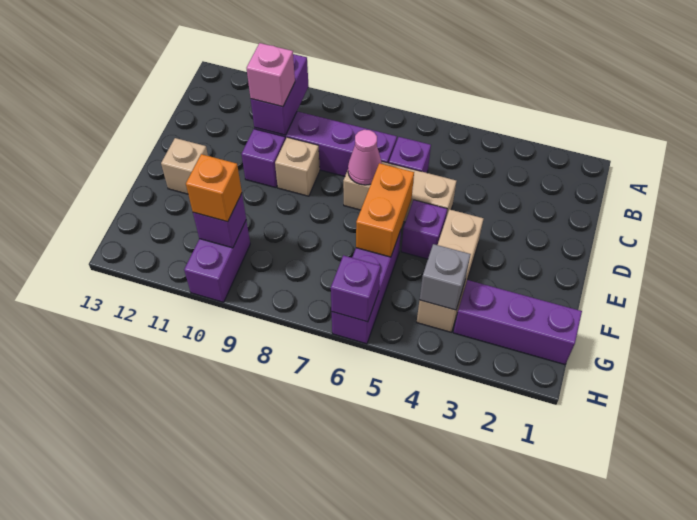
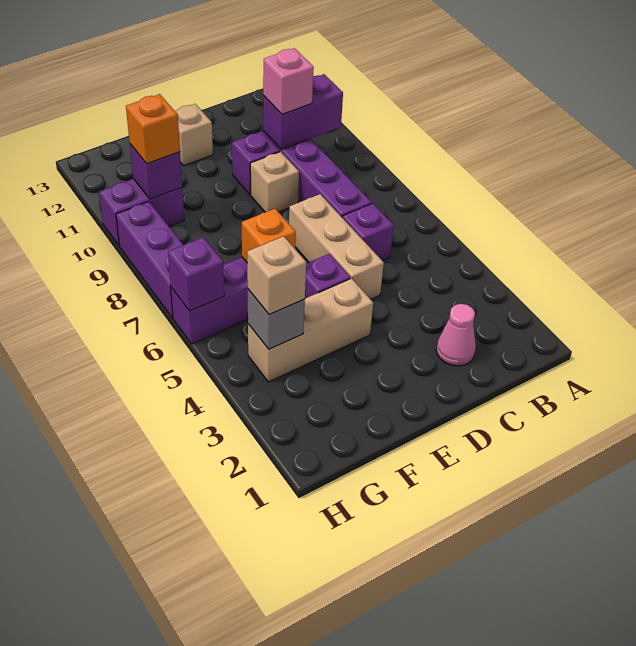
pink cone D7 level 2 -> pink cone C2 level 1
orange brick E6:F6 level 2 -> orange brick F6 level 2
purple brick G1:G3 level 1 -> purple brick H7:H9 level 1
none -> tan brick G4 level 3

